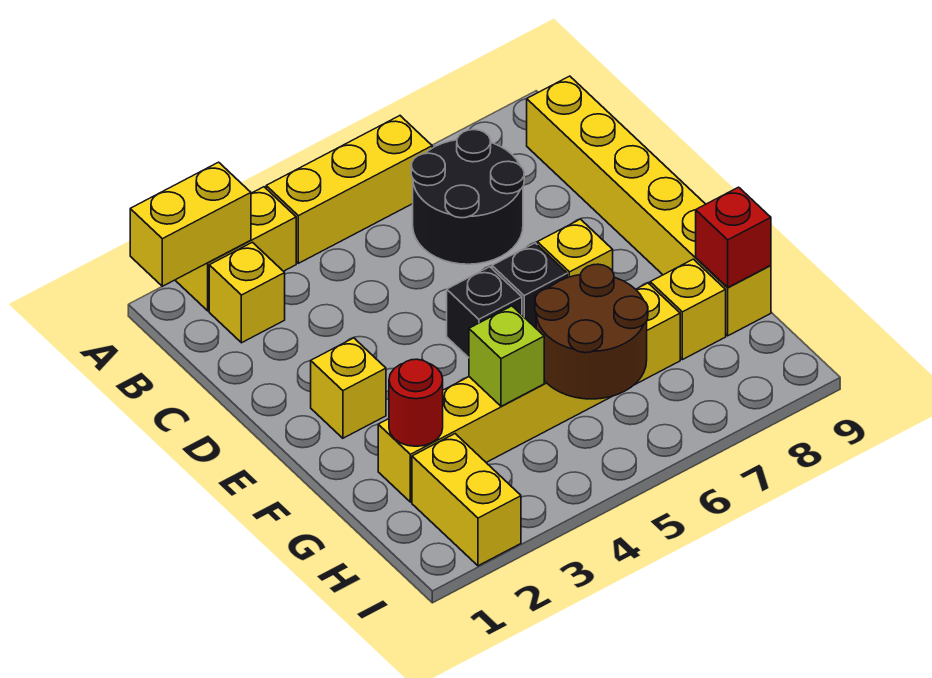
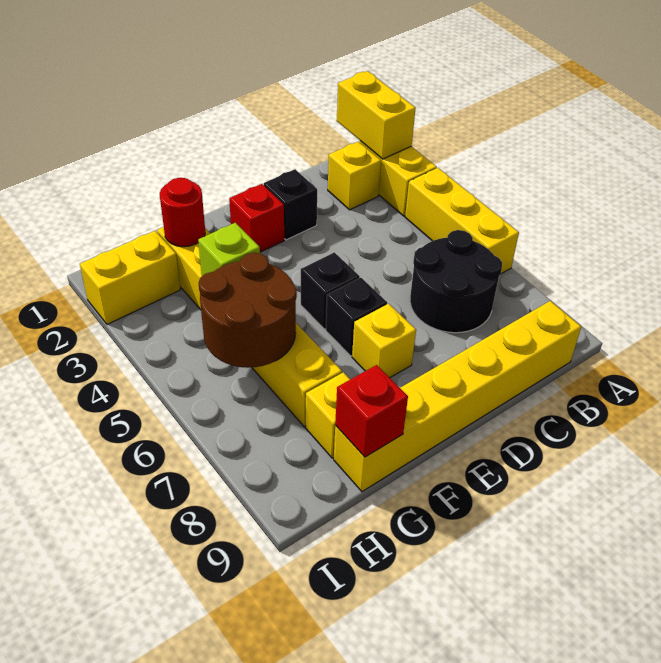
none -> black brick D2 level 1
yellow brick E2 level 1 -> red brick E2 level 1

